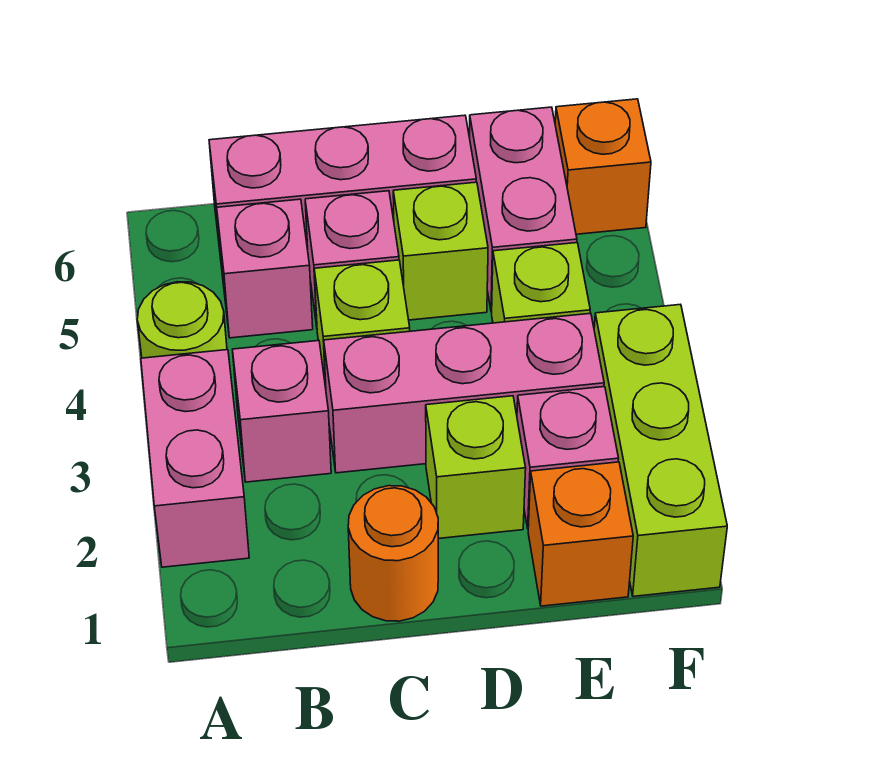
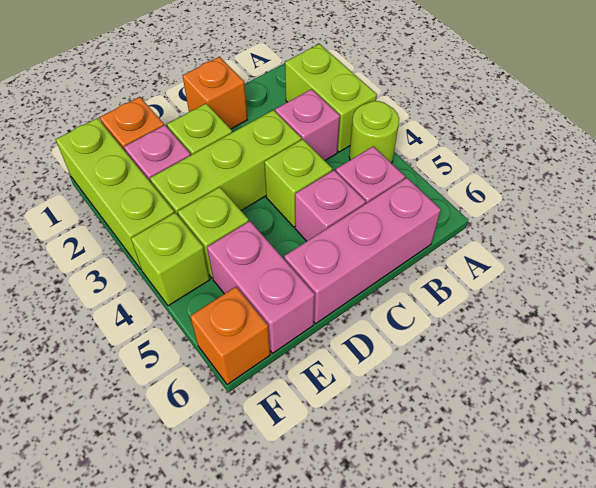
pink brick A2:A3 level 1 -> lime brick A2:A3 level 1
orange round brick C1 level 1 -> orange brick C1 level 1
pink brick C3:E3 level 1 -> lime brick C3:E3 level 1
lime brick D5 level 1 -> lime brick F4 level 1

